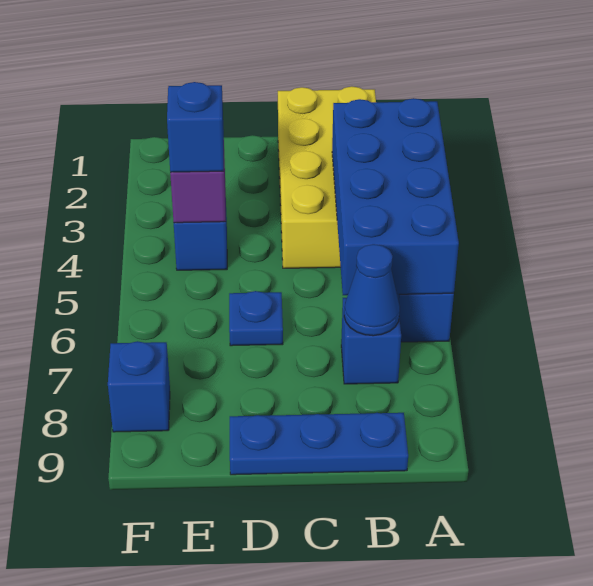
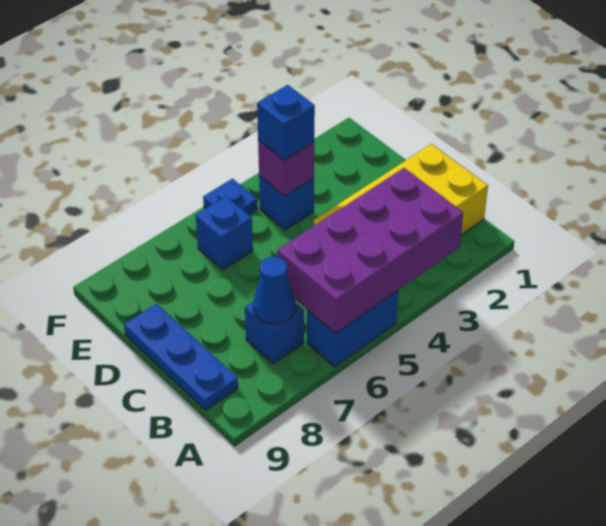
blue brick A3:B6 level 2 -> purple brick A3:B6 level 2
blue plate D6 level 1 -> blue plate F5 level 1
blue brick F8 level 1 -> blue brick E6 level 1

